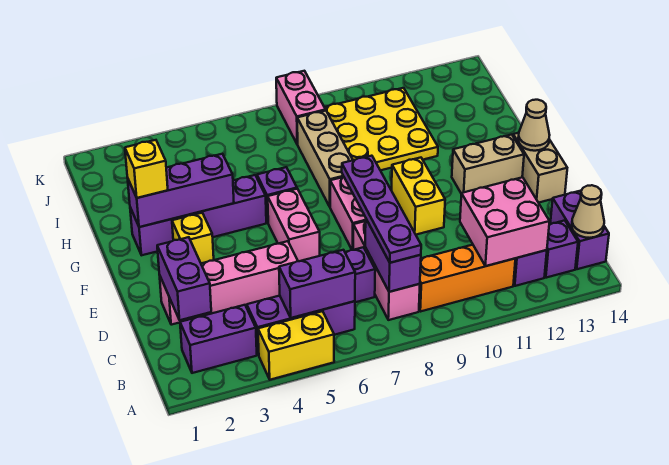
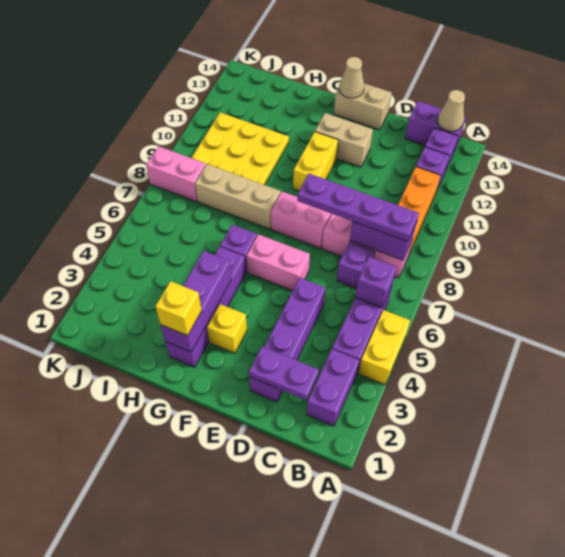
purple brick B5:B6 level 2 -> purple brick B6 level 2
pink brick B11:C12 level 2 -> none
purple brick C2:D2 level 2 -> purple plate C2:D2 level 2
pink brick D2:D5 level 1 -> purple brick D2:D5 level 1
yellow brick E10:F10 level 1 -> yellow brick F10:F11 level 1
tan brick F12:F13 level 1 -> tan brick E12:F12 level 1

